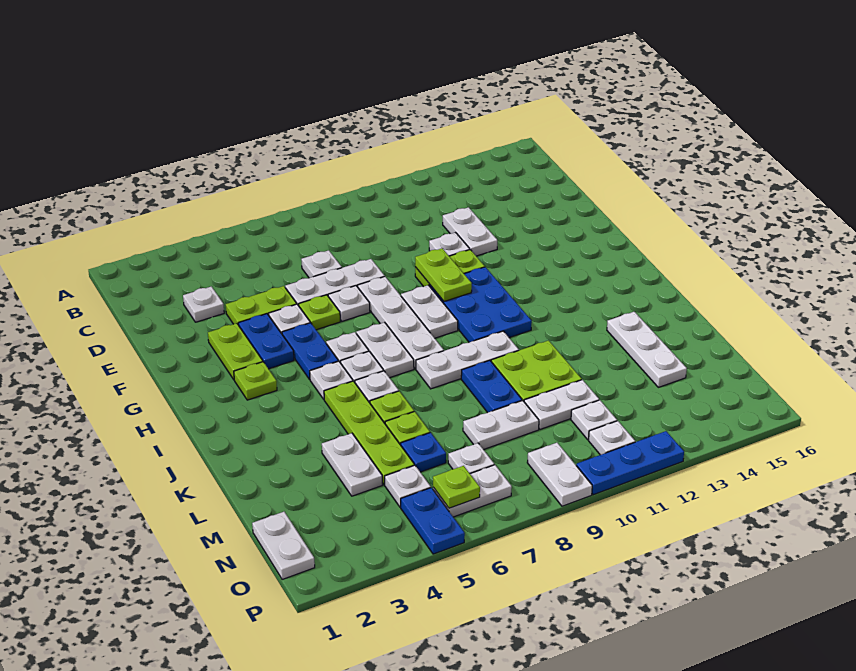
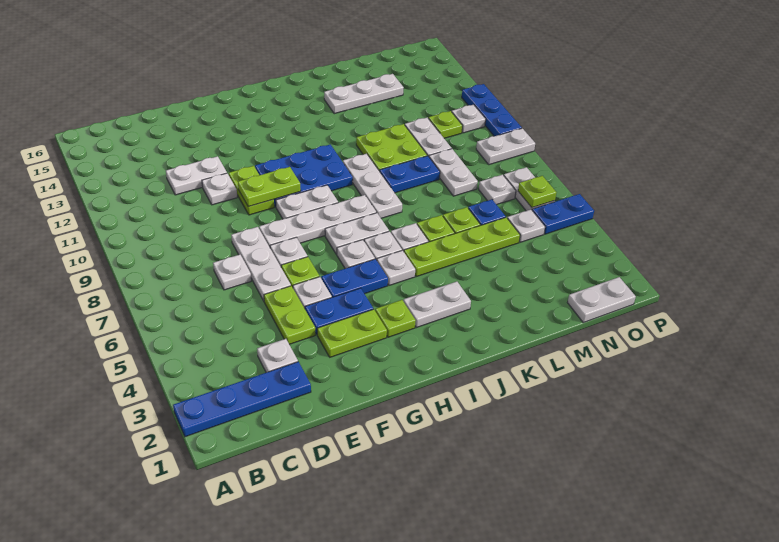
none -> blue plate A2:D2 level 1
white plate L4:M4 level 1 -> white plate I3:J3 level 1
white plate N11 level 1 -> lime plate N11 level 1

